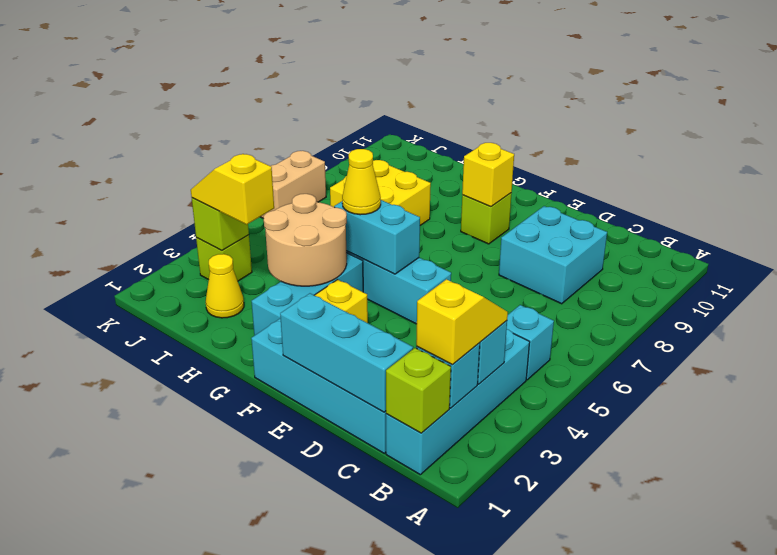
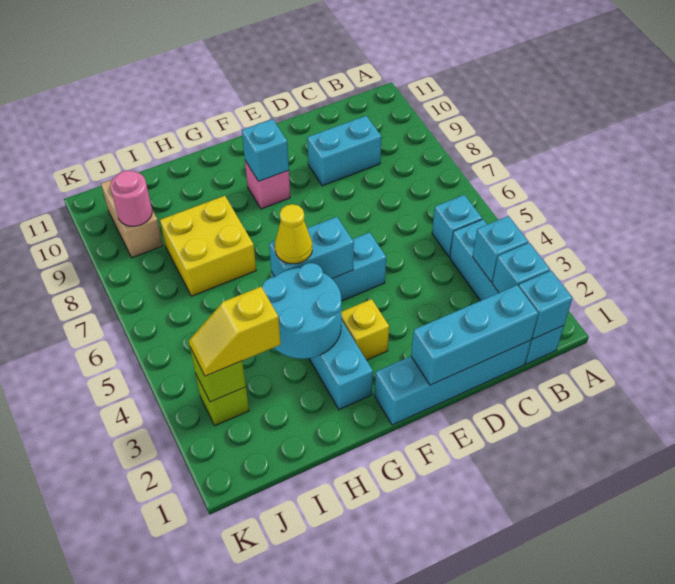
lime brick B1 level 2 -> cyan brick B1 level 2
yellow slope B2:B3 level 3 top 2 -> none
cyan brick C8:D9 level 1 -> cyan brick C9:D9 level 1
lime brick F9 level 1 -> pink brick F9 level 1
yellow brick F9 level 2 -> cyan brick F9 level 2
tan round brick G3:H4 level 2 -> cyan round brick G3:H4 level 2
yellow cone I2 level 1 -> none
none -> pink round brick J9 level 2
tan brick K6:K7 level 1 -> tan brick J9:J10 level 1

